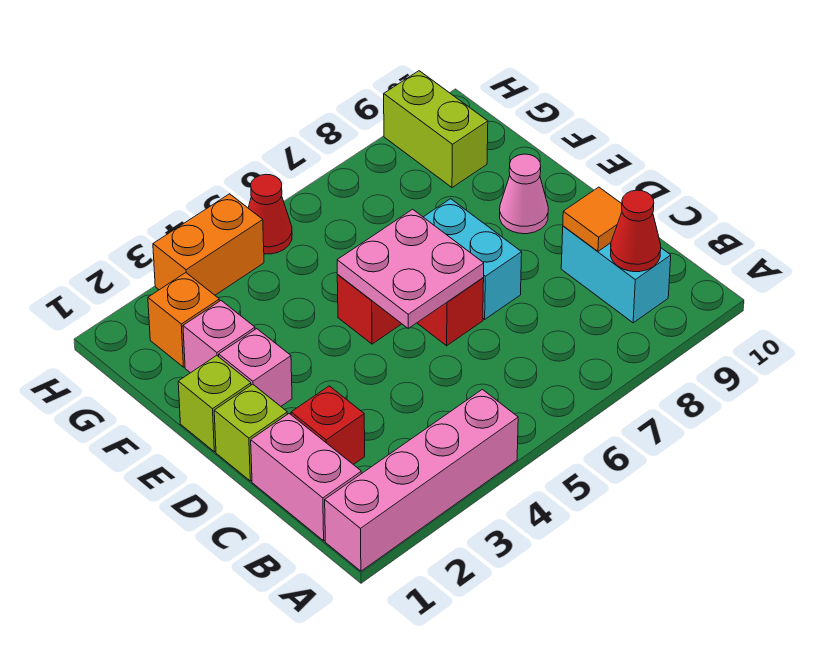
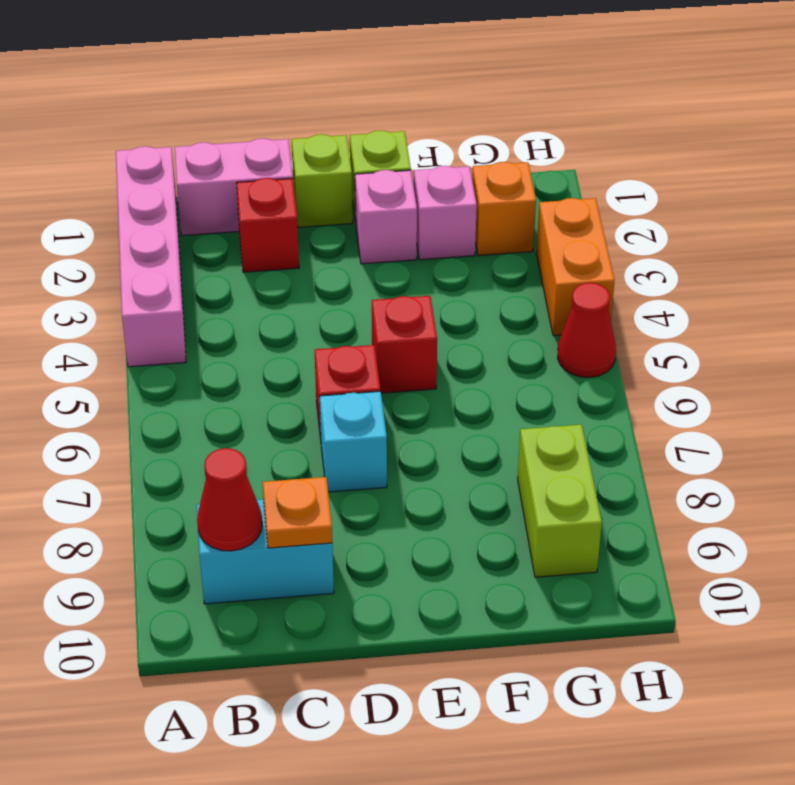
orange tile C9 level 2 -> orange plate C9 level 2
pink plate D5:E6 level 2 -> none
cyan brick D7:E7 level 1 -> cyan brick D7 level 1
pink cone E9 level 1 -> none
lime brick G9:H9 level 1 -> lime brick G8:G9 level 1

